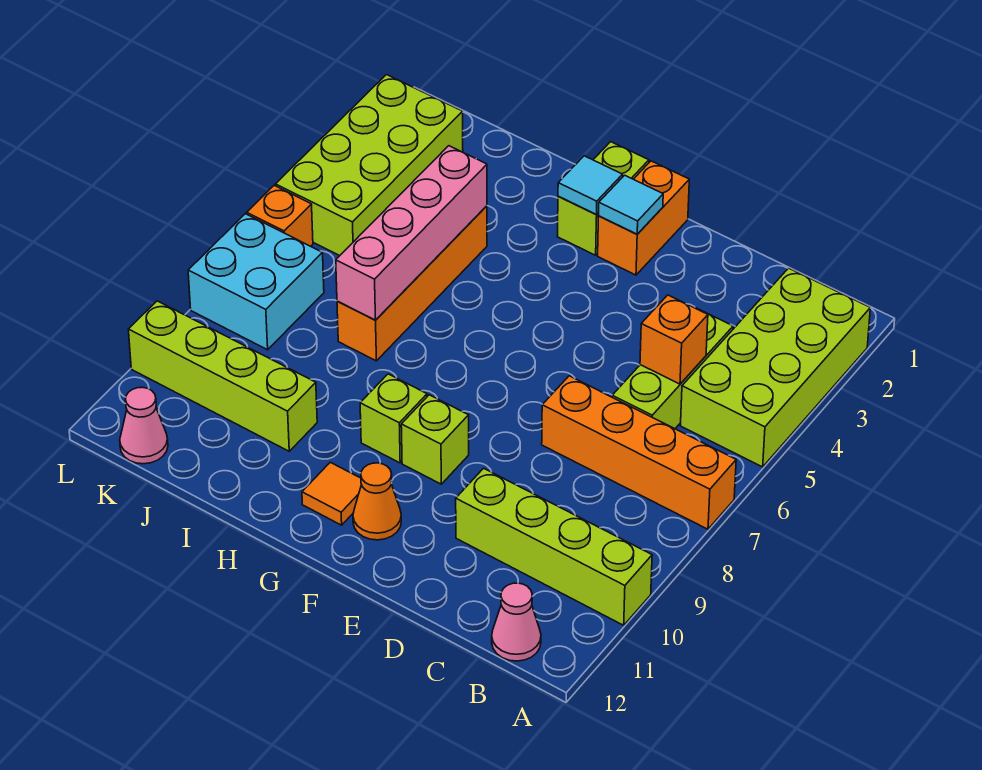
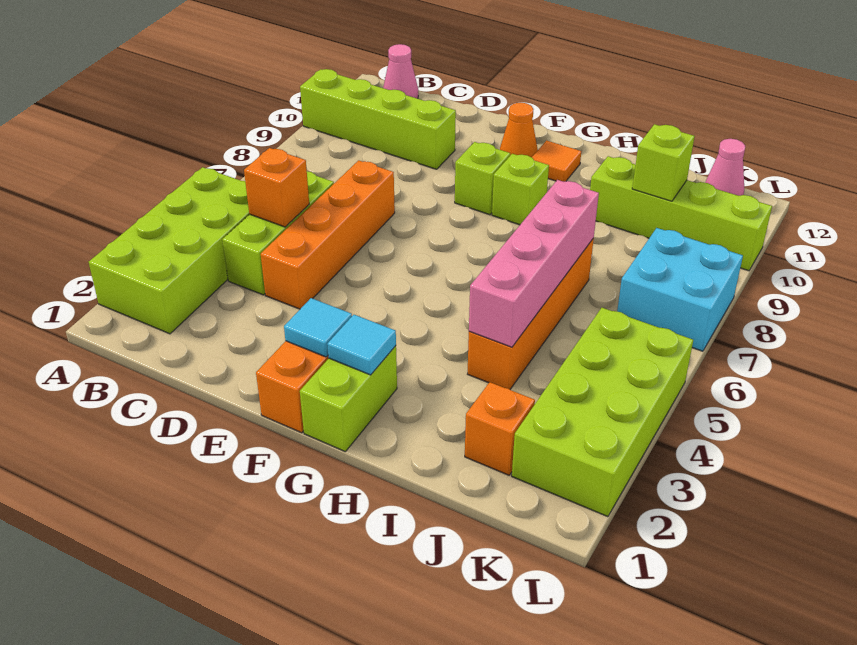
orange brick A7:D7 level 1 -> orange brick D4:D7 level 1
none -> lime brick J10 level 2
orange brick L6 level 1 -> orange brick J2 level 1

